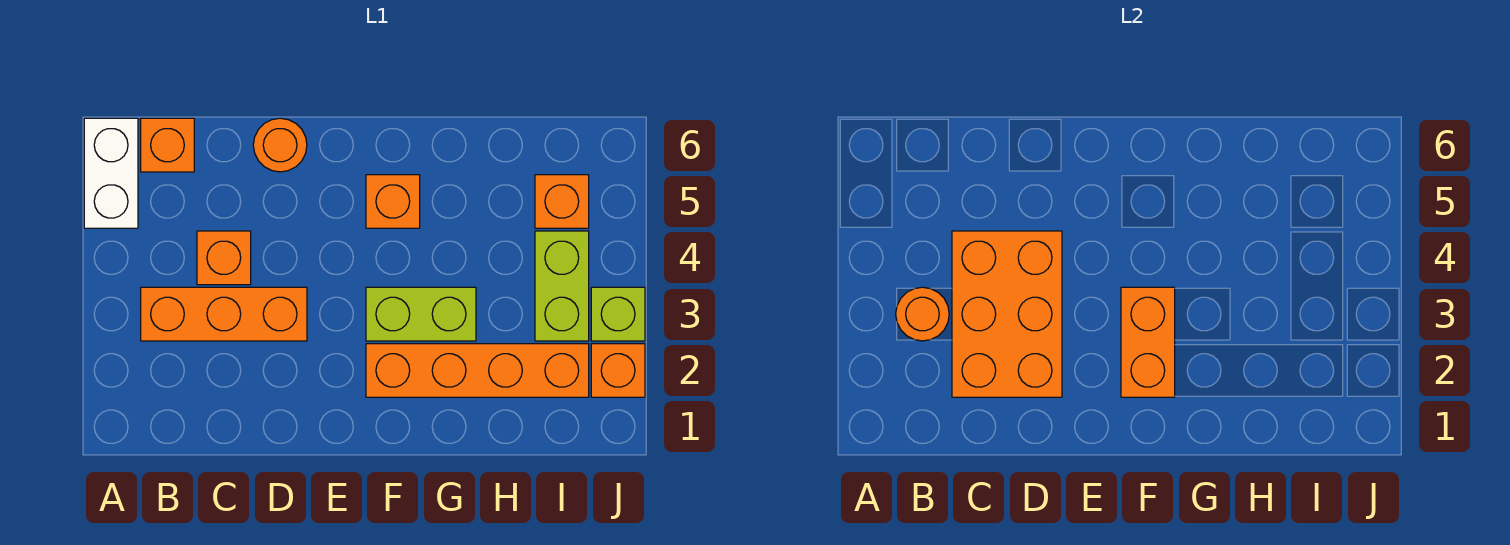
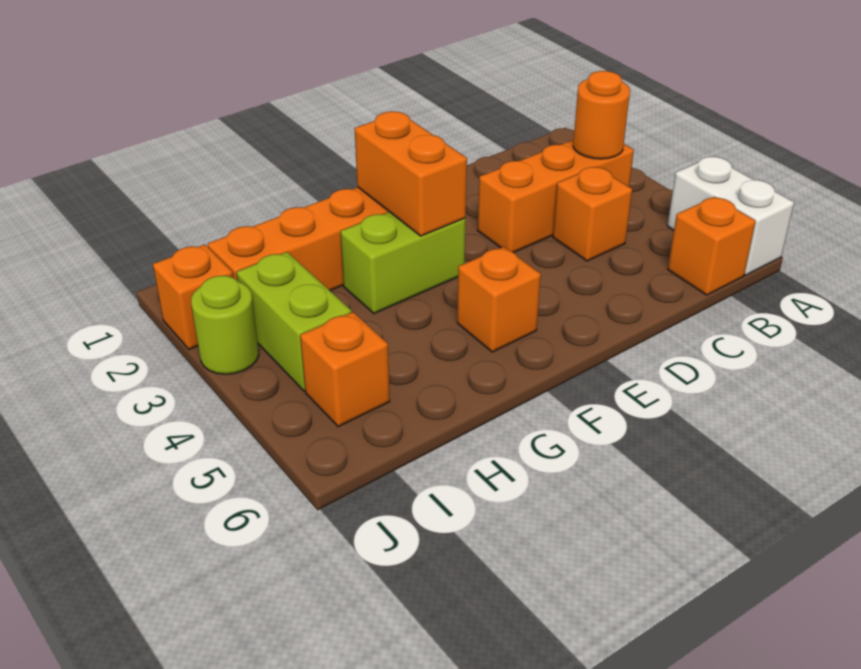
orange brick C2:D4 level 2 -> none
orange round brick D6 level 1 -> none
lime brick J3 level 1 -> lime round brick J3 level 1

